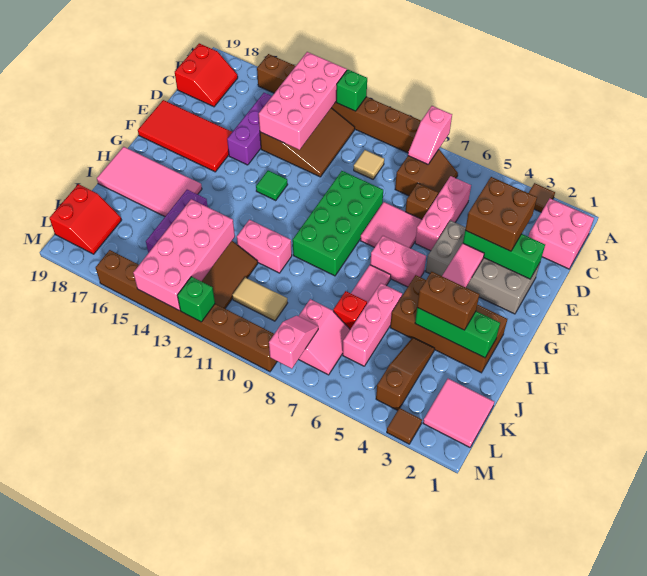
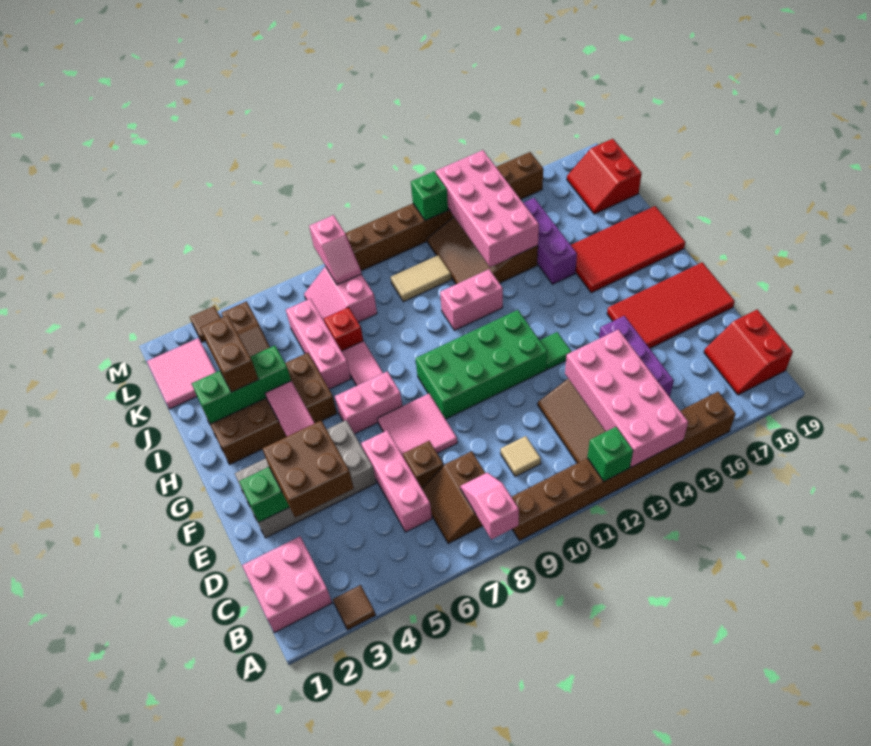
green brick E9:H10 level 1 -> green brick F9:G12 level 1
pink tile H16:I19 level 1 -> red tile H16:I19 level 1
brown brick I3:I4 level 3 -> brown brick I3:J3 level 3

